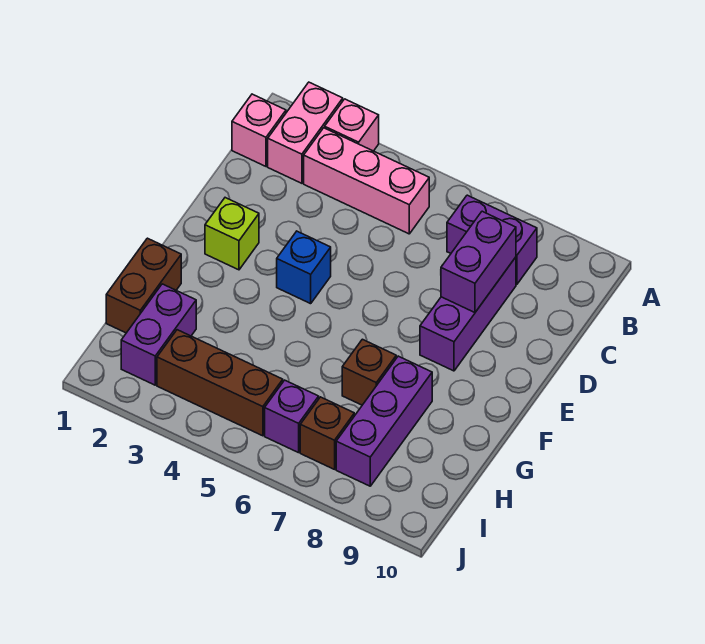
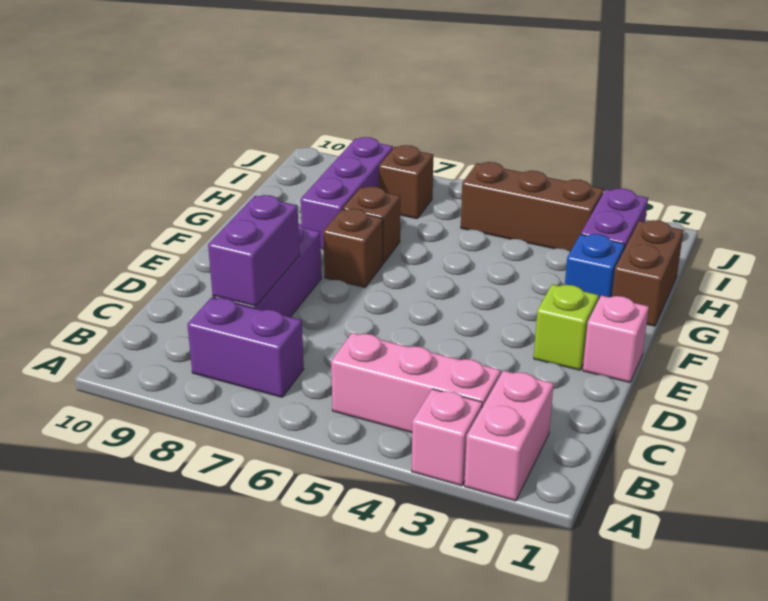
pink brick B1 level 1 -> pink brick E1 level 1
blue brick E4 level 1 -> blue brick G2 level 1
none -> brown brick F7 level 1
purple brick I6 level 1 -> none

